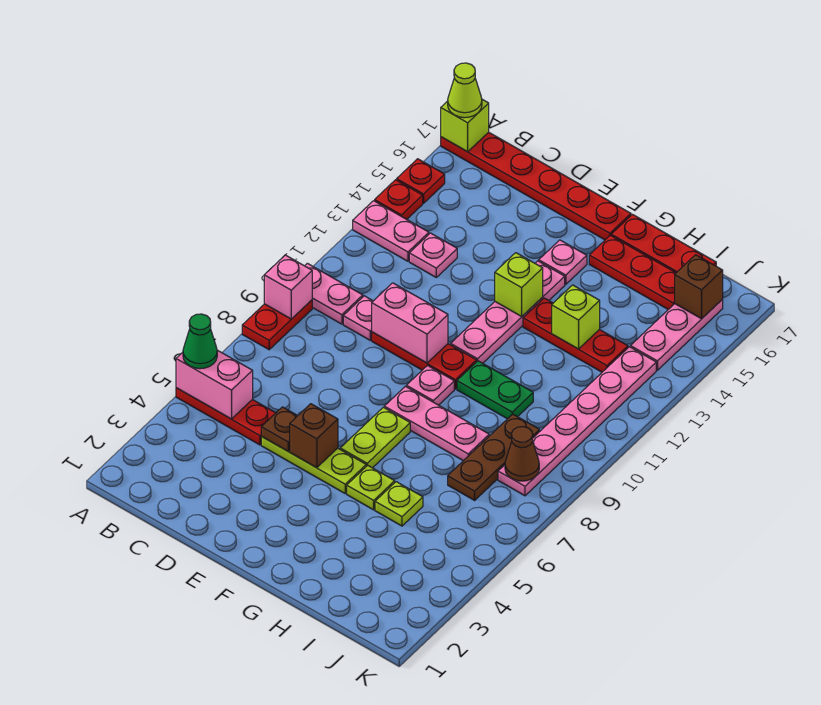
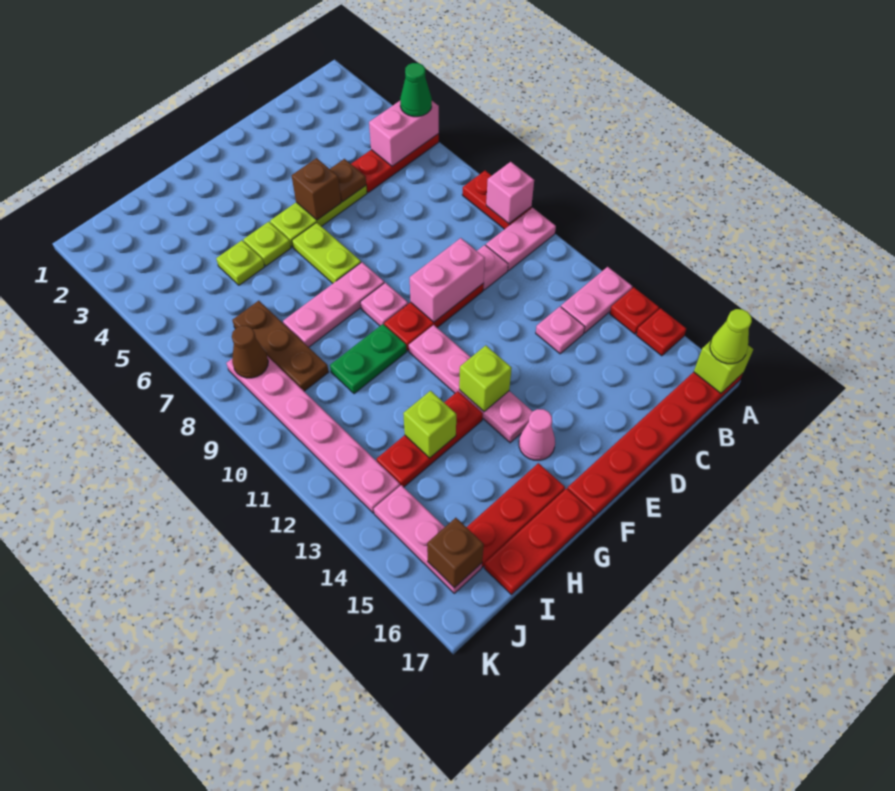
pink plate F15 level 1 -> pink cone F15 level 1

